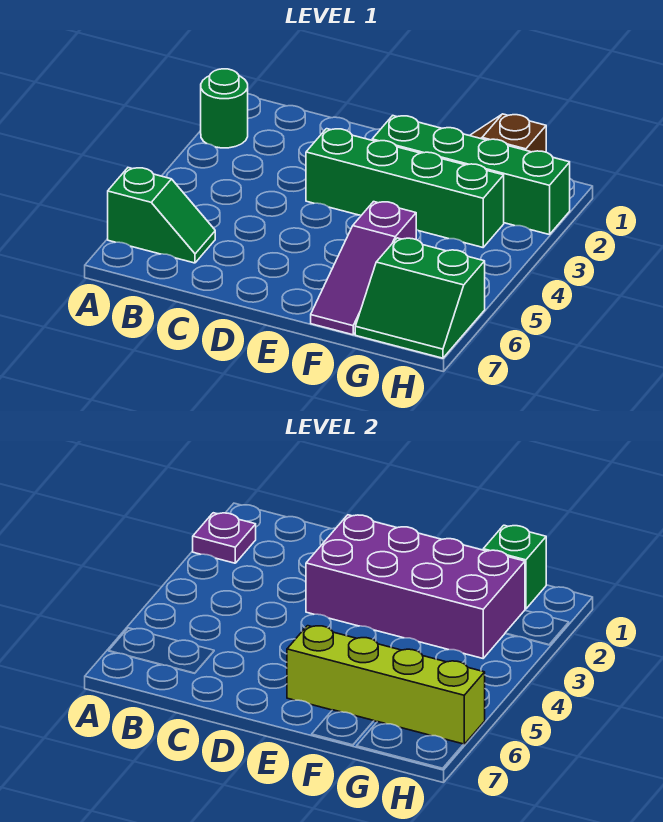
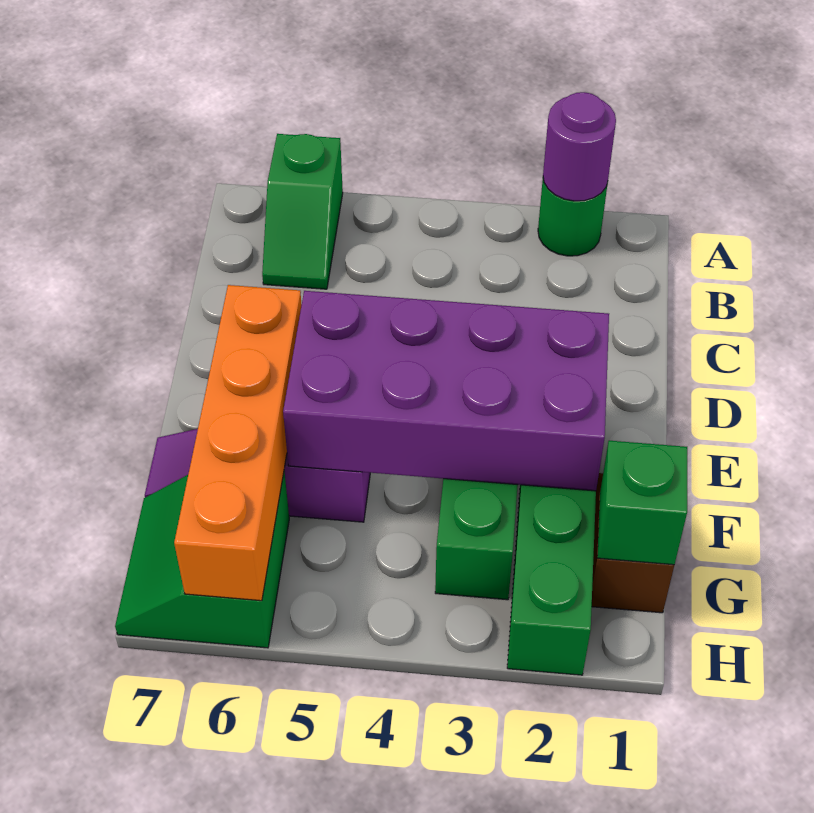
purple plate A2 level 2 -> purple round brick A2 level 2
purple brick D2:G3 level 2 -> purple brick E2:F5 level 2
lime brick E6:H6 level 2 -> orange brick E6:H6 level 2

